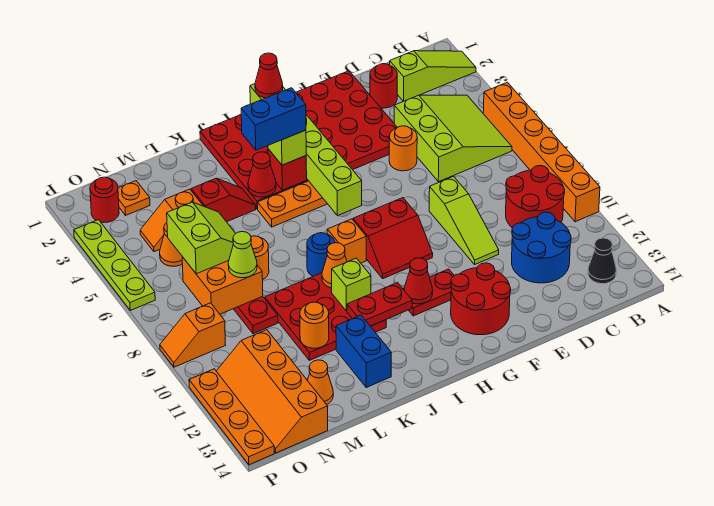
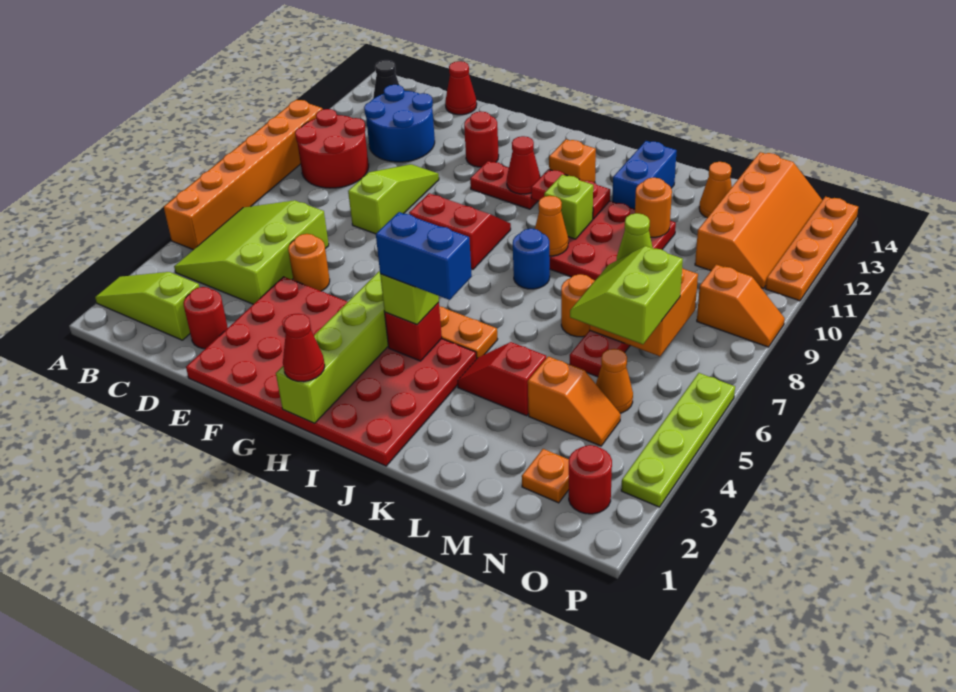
red round brick F12:G13 level 1 -> red round brick F12 level 1
orange brick I8 level 1 -> orange brick I12 level 1
red cone J4 level 2 -> red cone D14 level 1

